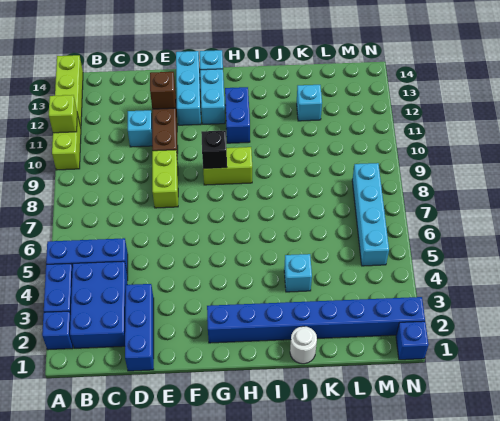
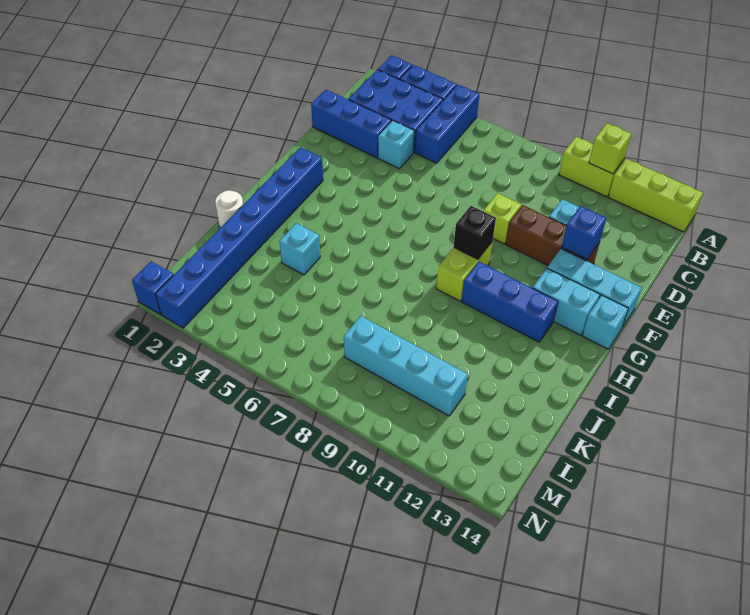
lime brick E8:E9 level 1 -> lime brick E9 level 1
brown brick E12 level 2 -> blue brick E12 level 2
blue brick H11:H12 level 1 -> blue brick H10:H12 level 1
cyan brick K12 level 1 -> cyan brick D4 level 1
cyan brick M5:M8 level 1 -> cyan brick L8:L11 level 1

